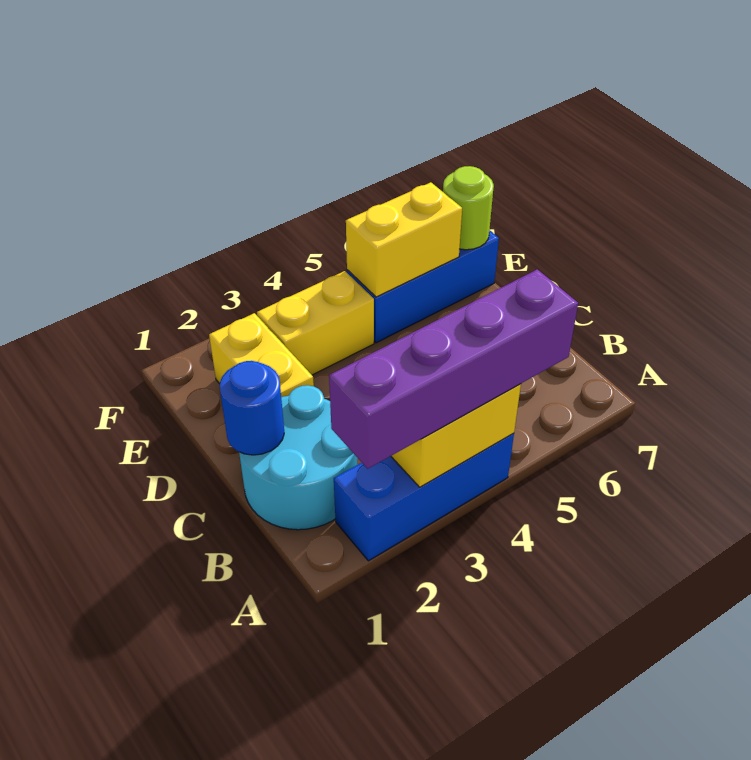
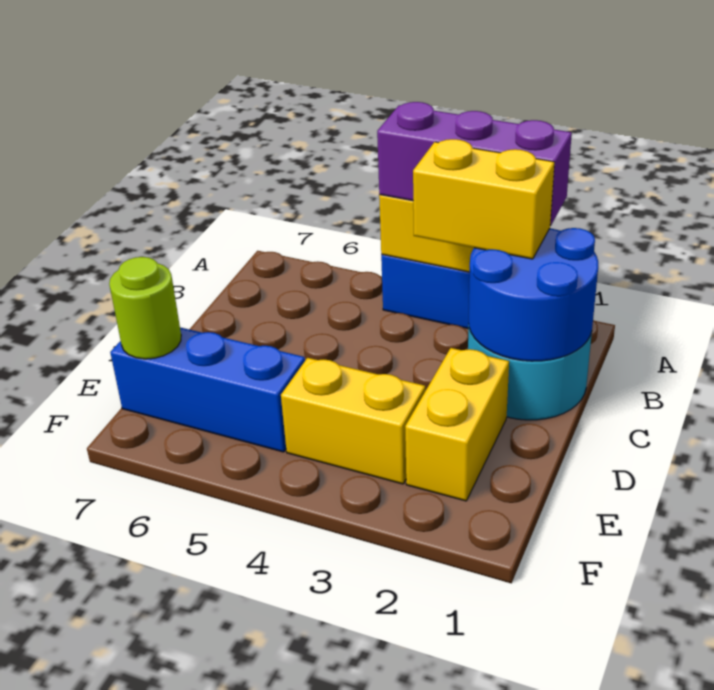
purple brick A2:A5 level 3 -> purple brick A2:A4 level 3
blue round brick C1 level 2 -> blue round brick B1:C2 level 2
yellow brick E5:E6 level 2 -> yellow brick B2:B3 level 3

